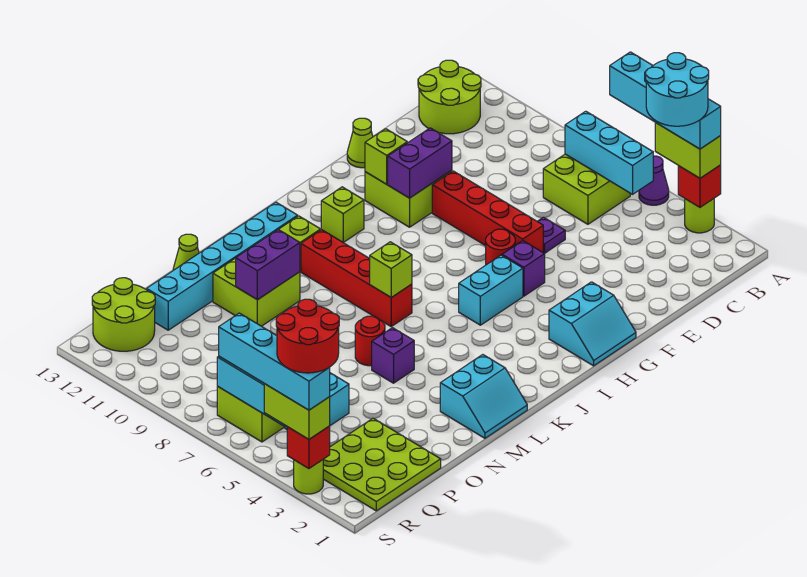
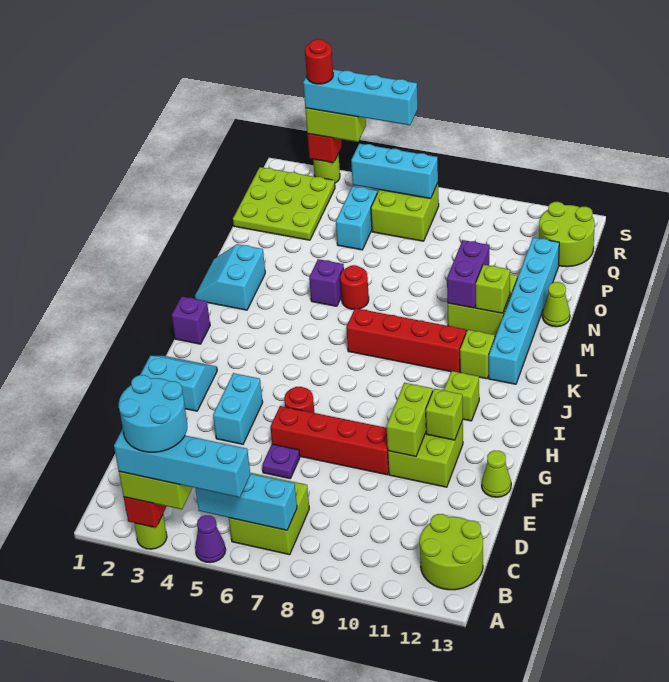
purple brick F10:G10 level 2 -> lime brick F10:G10 level 2
cyan slope G1:H2 level 1 top 2 -> cyan slope G1:H2 level 1 top G
purple brick G5 level 1 -> purple brick J1 level 1
cyan brick H5:I5 level 1 -> cyan brick F4:G4 level 1
lime brick K7 level 2 -> lime brick M11 level 2
red round brick R3:S4 level 5 -> red round brick S3 level 5

